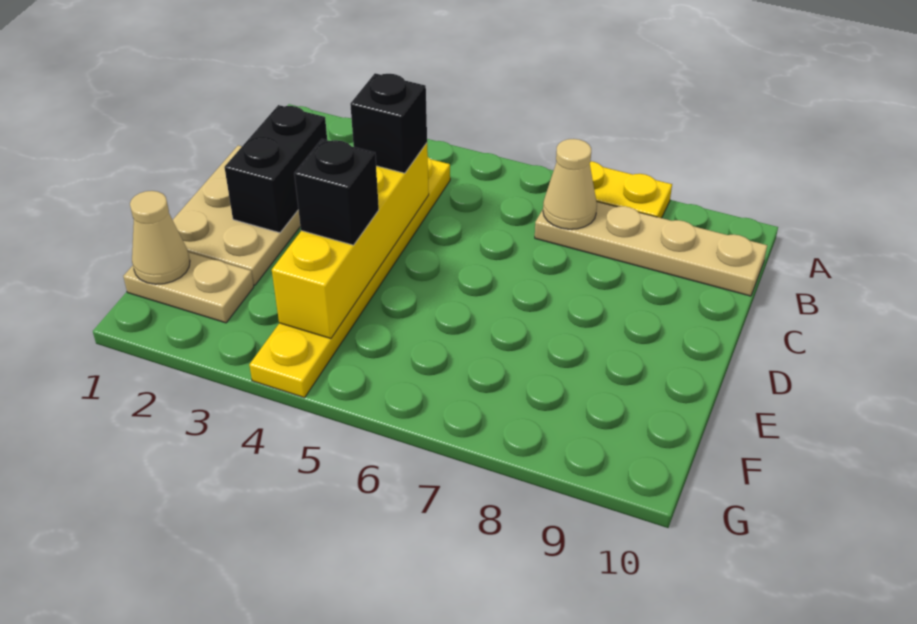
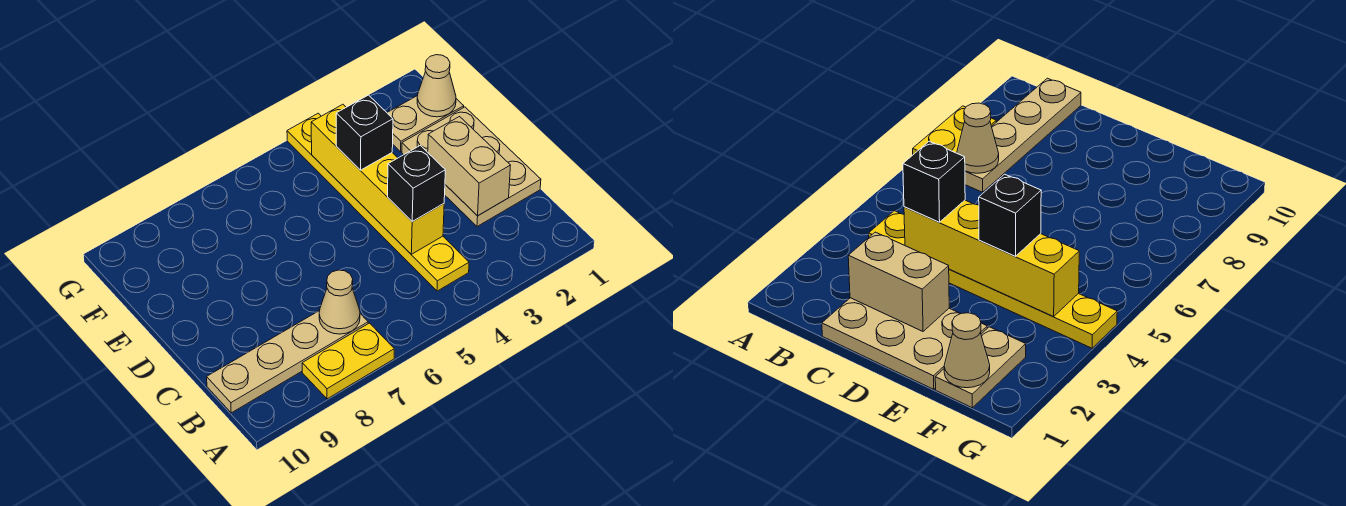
black brick C2:D2 level 2 -> tan brick C2:D2 level 2

